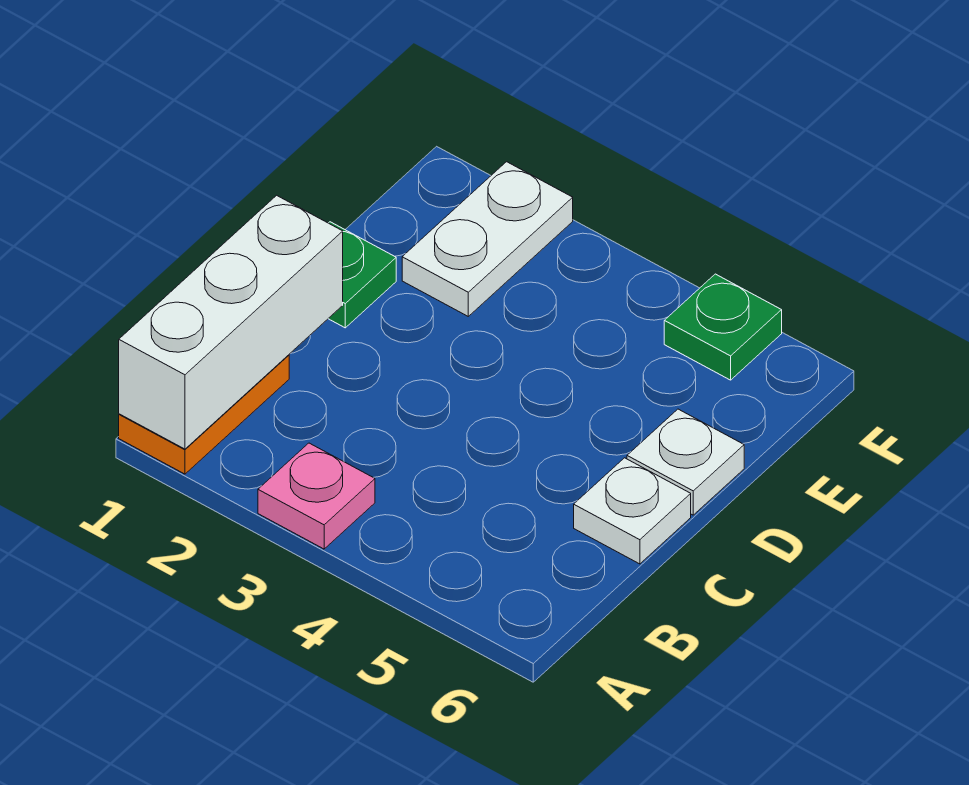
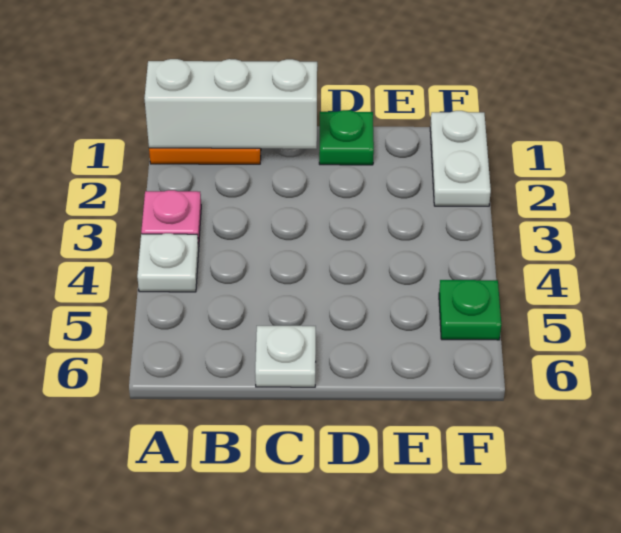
white plate D6 level 1 -> white plate A4 level 1
white plate E2:F2 level 1 -> white plate F1:F2 level 1

